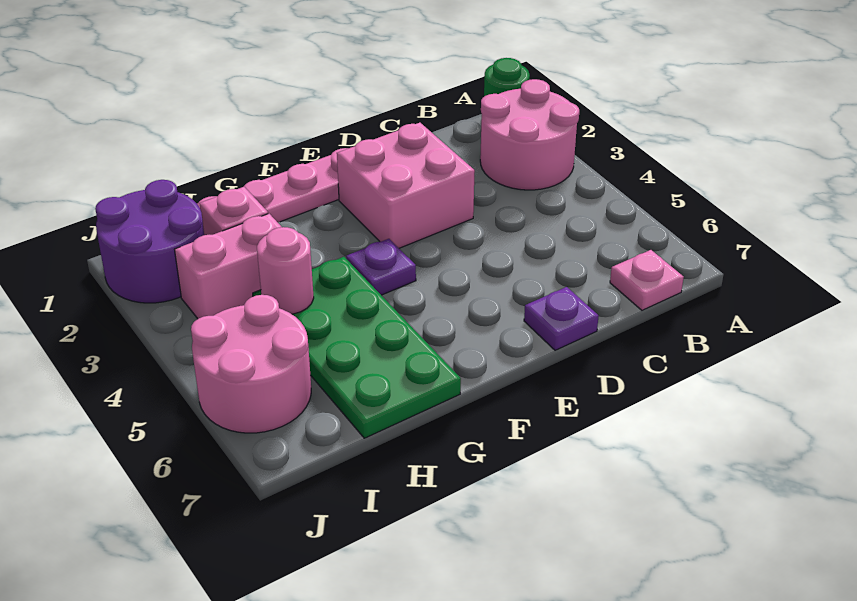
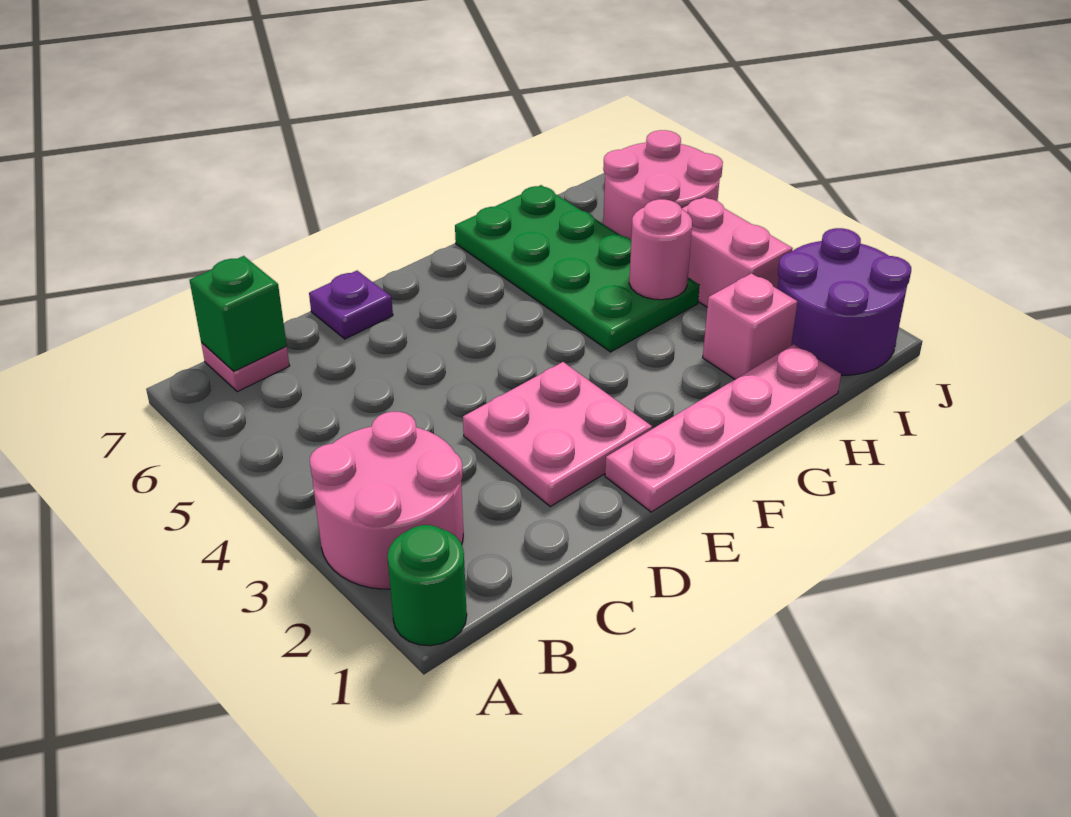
none -> green brick B7 level 2
pink brick D2:E3 level 1 -> pink plate D2:E3 level 1
purple plate F4 level 1 -> none
pink brick H3:I3 level 1 -> pink brick I3:I4 level 1

